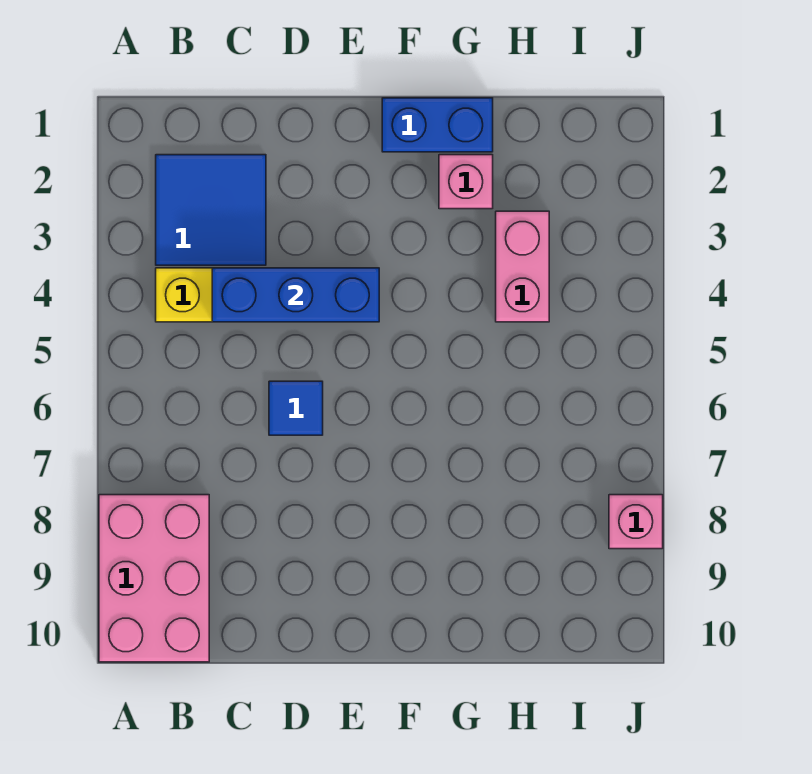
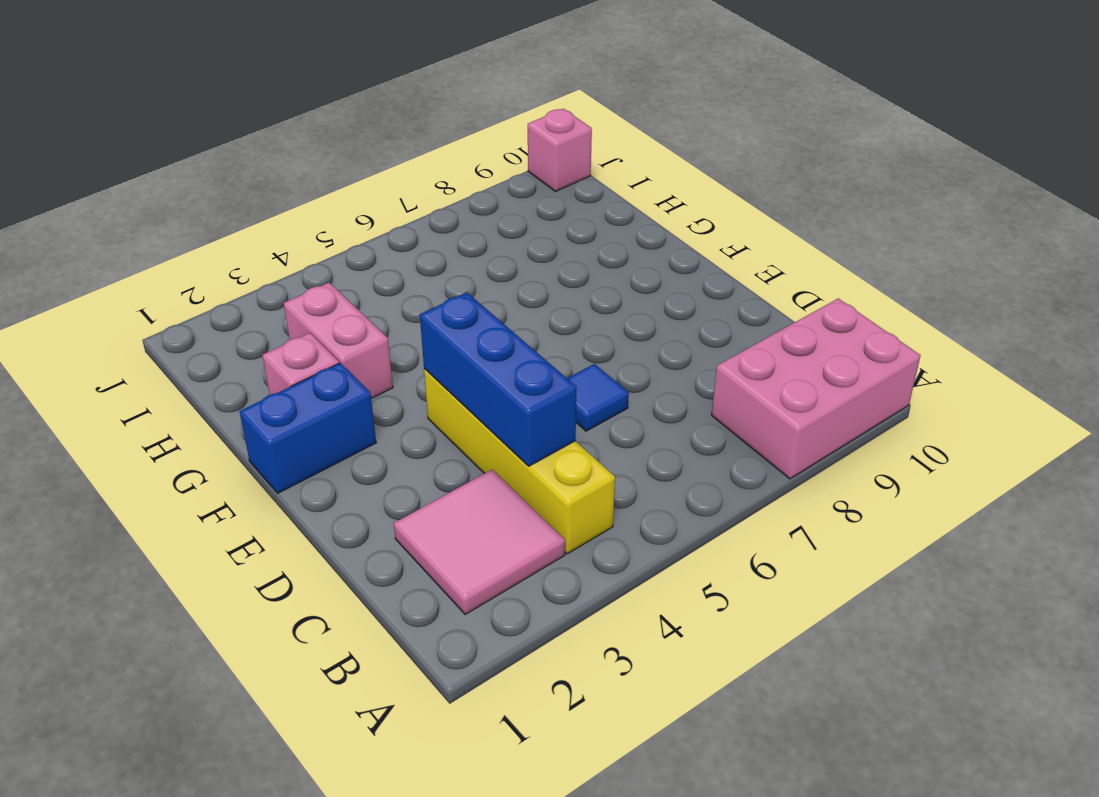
blue tile B2:C3 level 1 -> pink tile B2:C3 level 1
blue brick F1:G1 level 1 -> blue brick F1:F2 level 1
pink brick H3:H4 level 1 -> pink brick G3:H3 level 1
pink brick J8 level 1 -> pink brick J10 level 1

